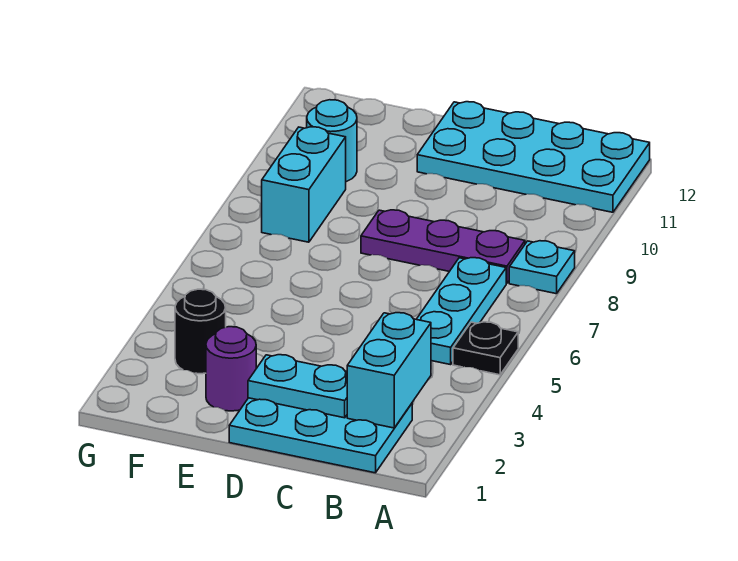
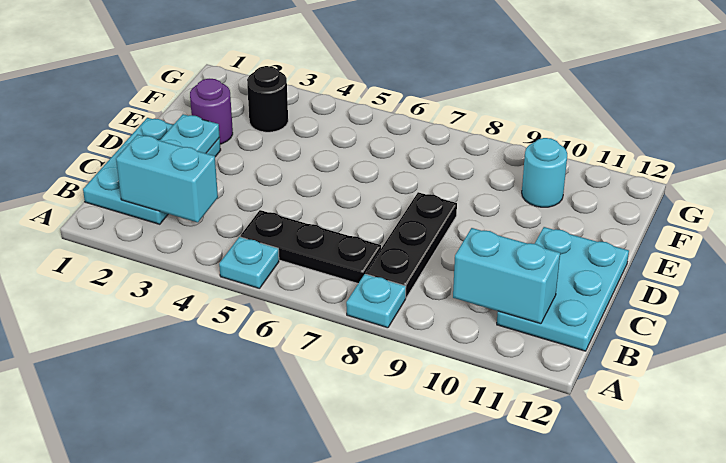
black plate A5 level 1 -> cyan plate A5 level 1
cyan plate A11:D12 level 1 -> cyan plate B11:D12 level 1
cyan plate B5:B7 level 1 -> black plate B5:B7 level 1
purple plate B8:D8 level 1 -> black plate B8:D8 level 1
cyan brick F8:F9 level 1 -> cyan brick B10:B11 level 2

